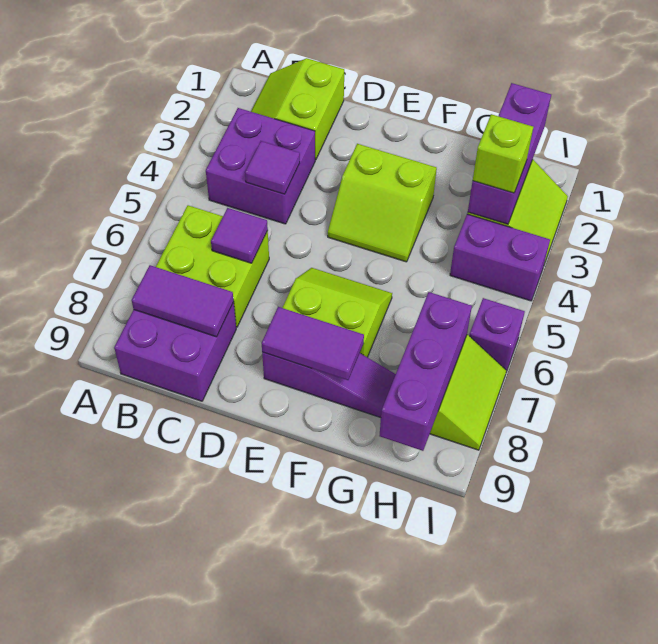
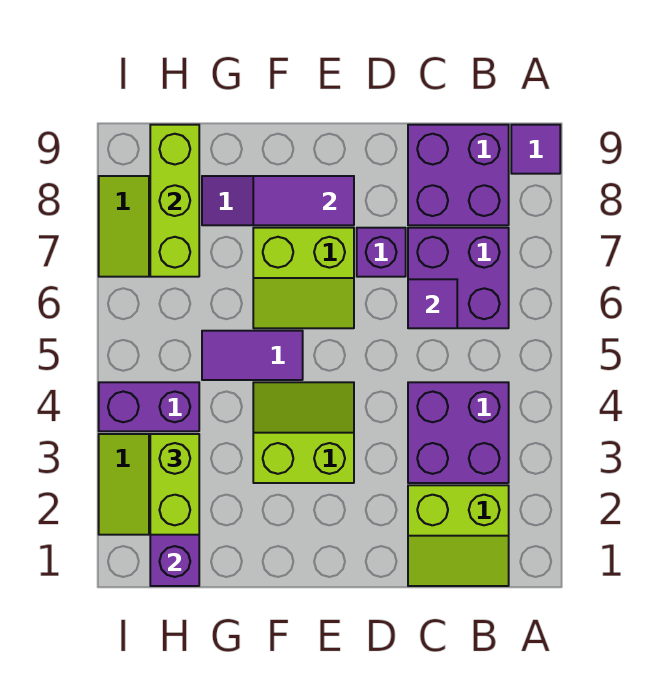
lime slope B1:C2 level 1 top C -> lime slope B1:C2 level 1 top 2
lime brick B6:C7 level 1 -> purple brick B6:C7 level 1
purple tile B8:C8 level 2 -> purple tile F5:G5 level 1
purple tile C4 level 2 -> purple tile A9 level 1
lime brick H3 level 3 -> lime brick H2:H3 level 3
purple brick H7:H9 level 2 -> lime brick H7:H9 level 2
purple brick I6 level 1 -> purple brick D7 level 1

